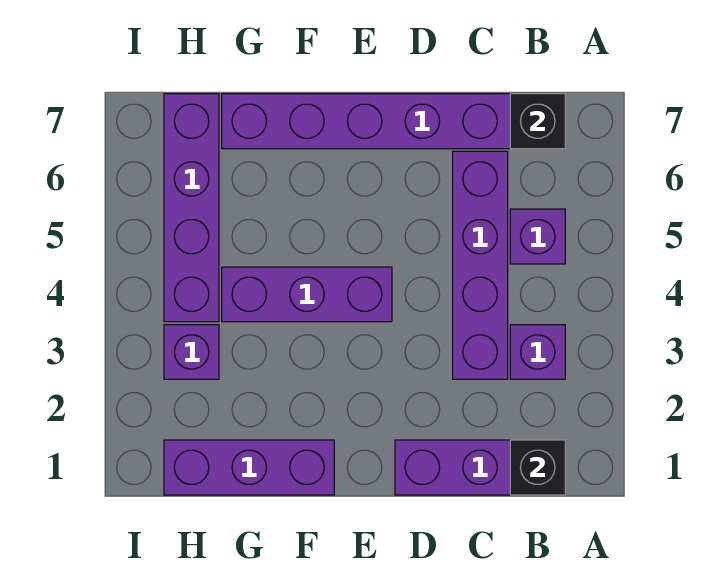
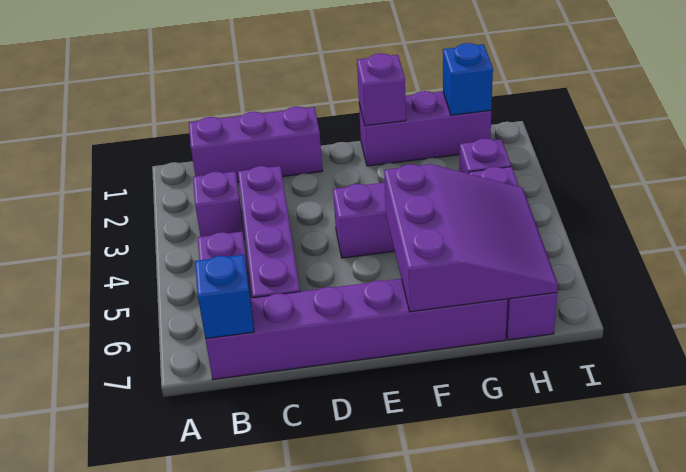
black brick B1 level 2 -> none
black brick B7 level 2 -> blue brick B7 level 2
none -> purple brick F1 level 2
none -> purple slope F5:H7 level 2 top F
none -> blue brick H1 level 2

